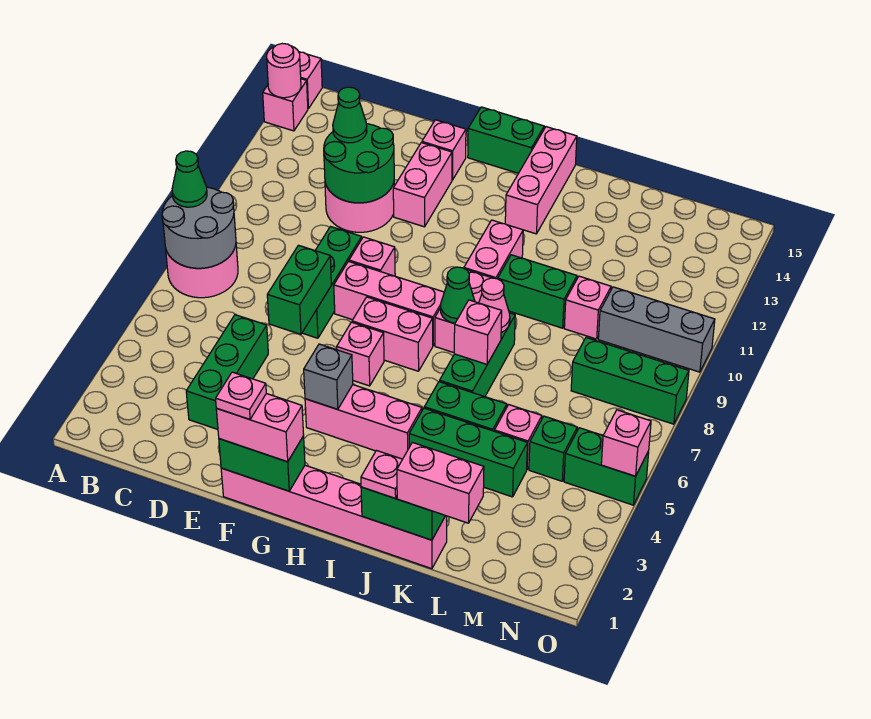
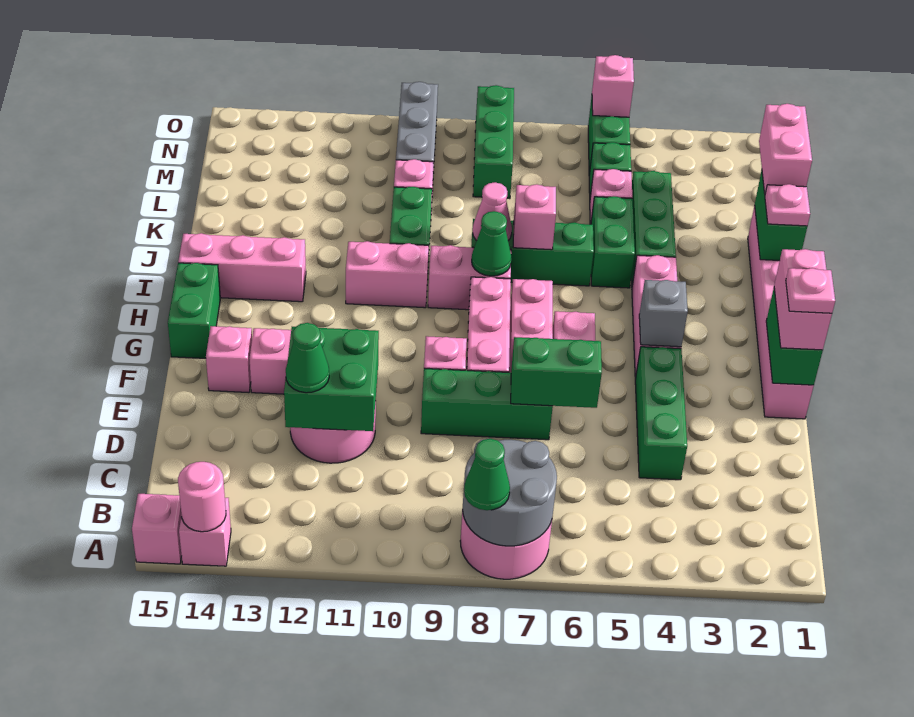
green brick D3:D5 level 1 -> green brick D4:F4 level 1
green round brick D11:E12 level 2 -> green brick D11:E12 level 2

